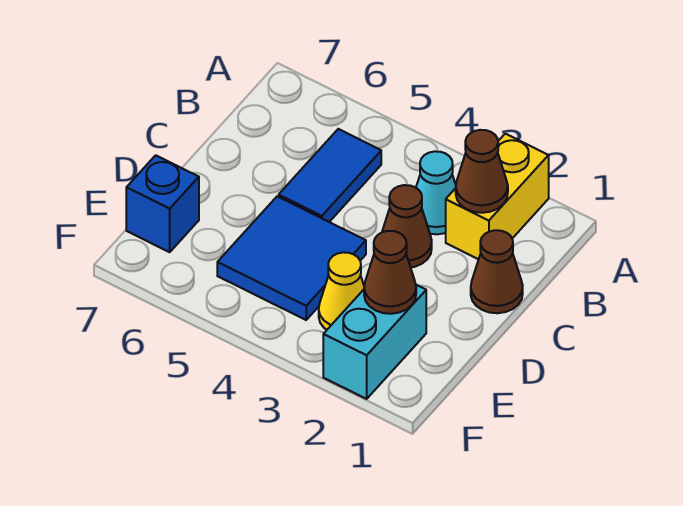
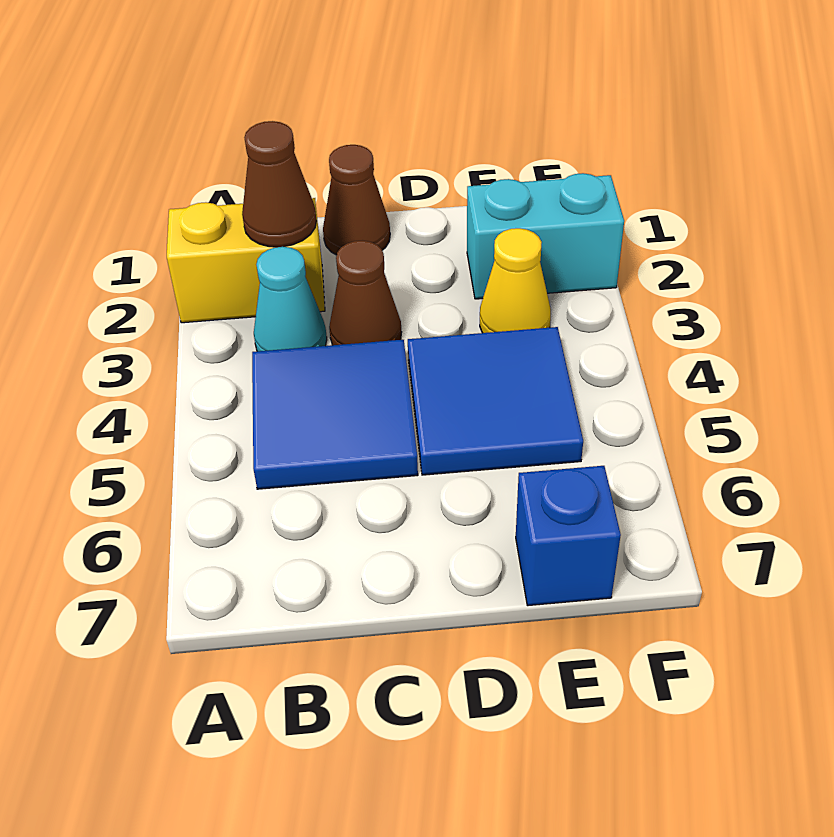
blue tile B5:C5 level 1 -> blue tile B4:C5 level 1
brown cone E2 level 2 -> none

